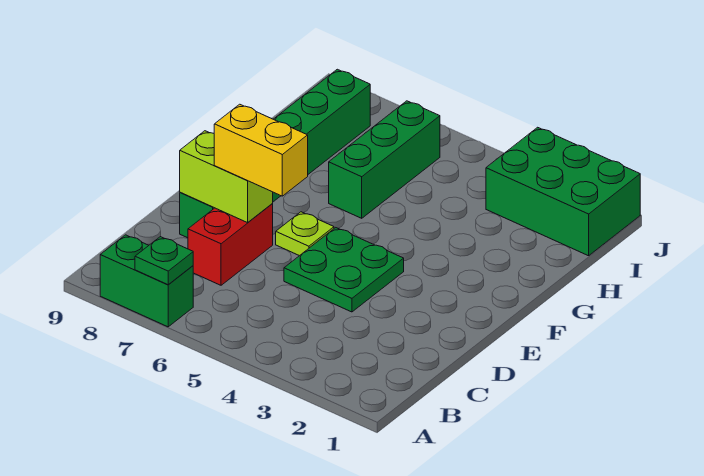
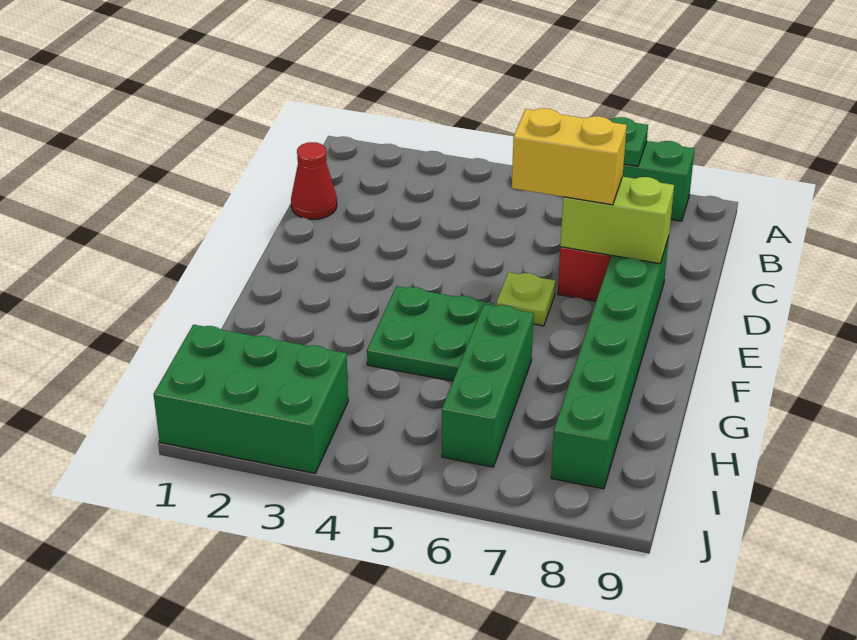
none -> red cone C1 level 1
green plate D4:E5 level 1 -> green plate F4:G5 level 1

